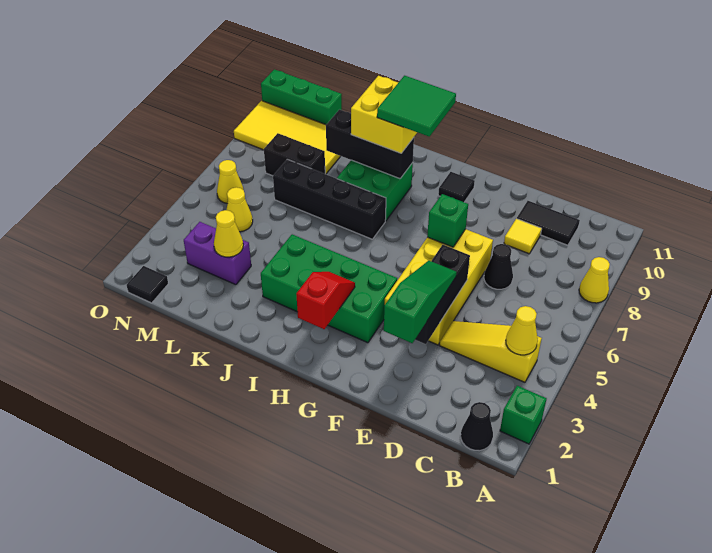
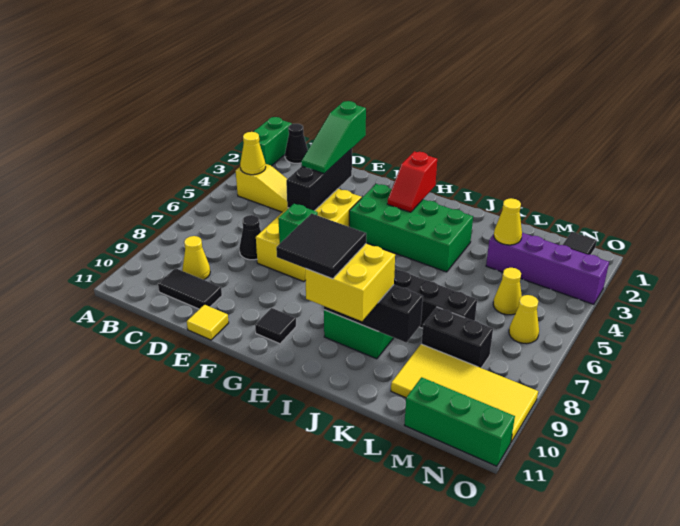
green brick A2 level 1 -> green brick A1:A2 level 1
yellow cone A8 level 1 -> yellow cone C9 level 1
yellow tile D9 level 1 -> yellow tile E11 level 1
green tile H9:I10 level 4 -> black tile H9:I10 level 4
purple brick L3:M3 level 1 -> purple brick L3:O3 level 1

